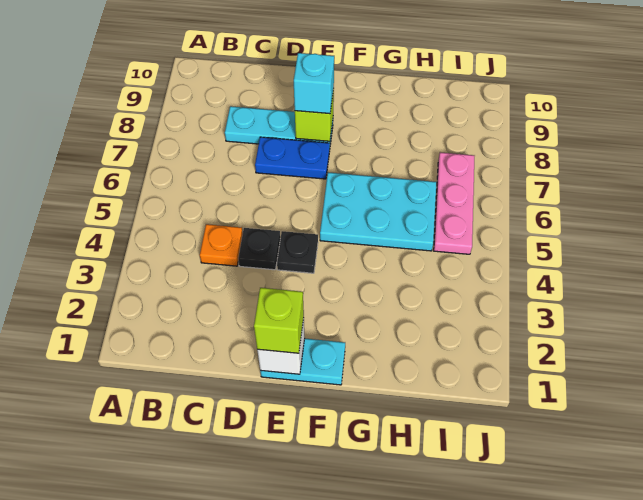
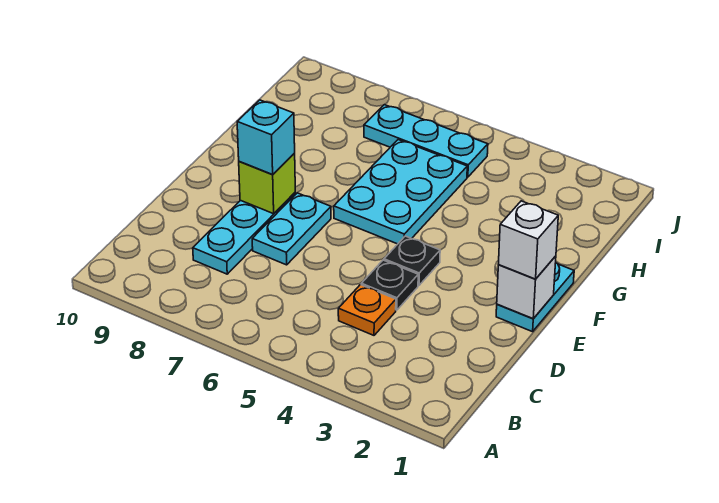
blue plate D7:E7 level 1 -> cyan plate D7:E7 level 1
lime brick E1 level 3 -> white brick E1 level 3
pink plate I5:I7 level 1 -> cyan plate I5:I7 level 1

